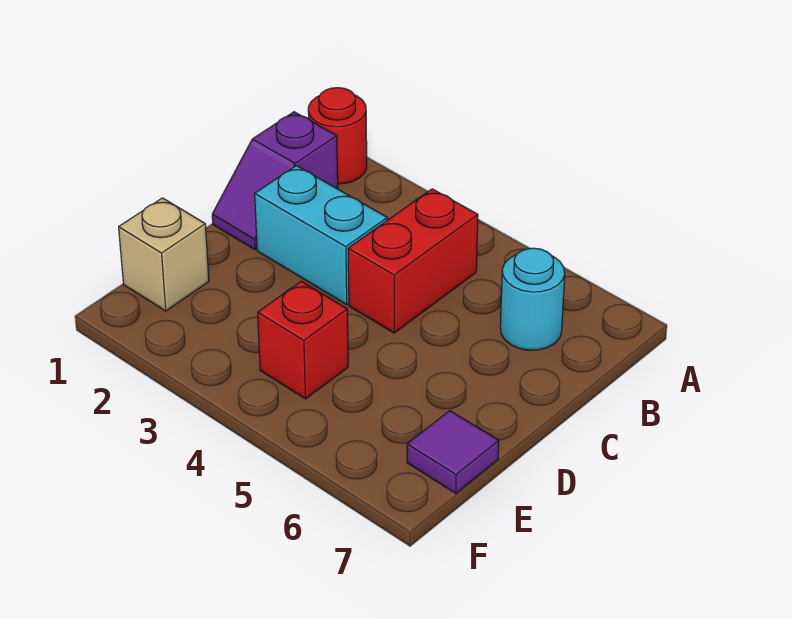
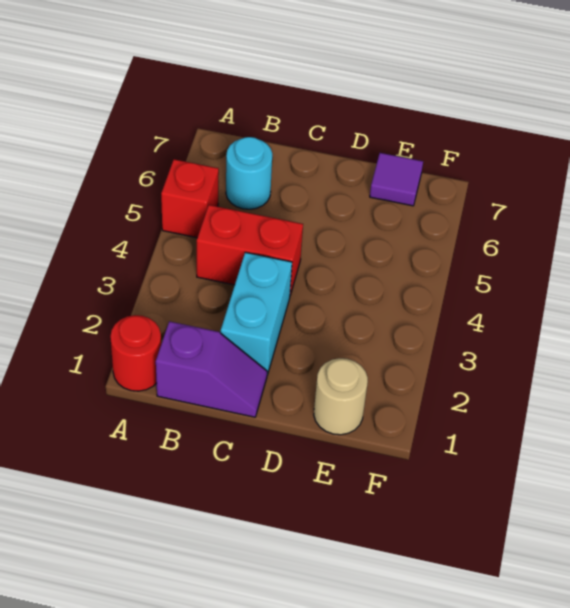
tan brick E1 level 1 -> tan round brick E1 level 1
red brick E4 level 1 -> red brick A5 level 1

